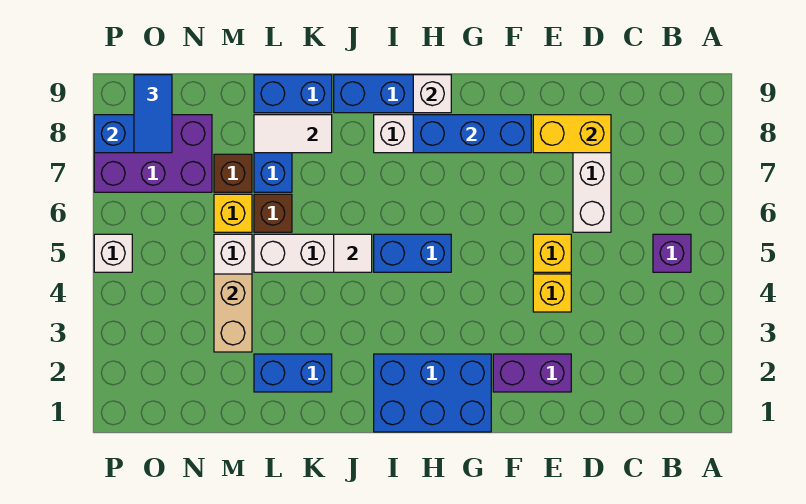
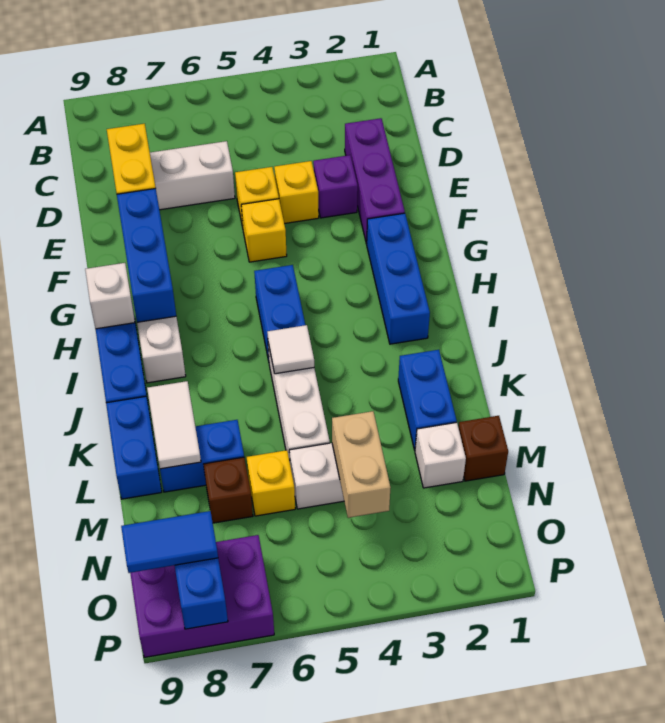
purple brick B5 level 1 -> purple brick E3 level 1
purple brick E2:F2 level 1 -> purple brick D2:F2 level 1
none -> yellow brick F5 level 1
blue brick G1:I2 level 1 -> blue brick G2:I2 level 1
brown brick L6 level 1 -> brown brick M1 level 1
tan brick M3:M4 level 2 -> tan brick M4:N4 level 2
purple brick N7:P8 level 1 -> purple brick O7:P9 level 1
white brick P5 level 1 -> white brick M2 level 1

